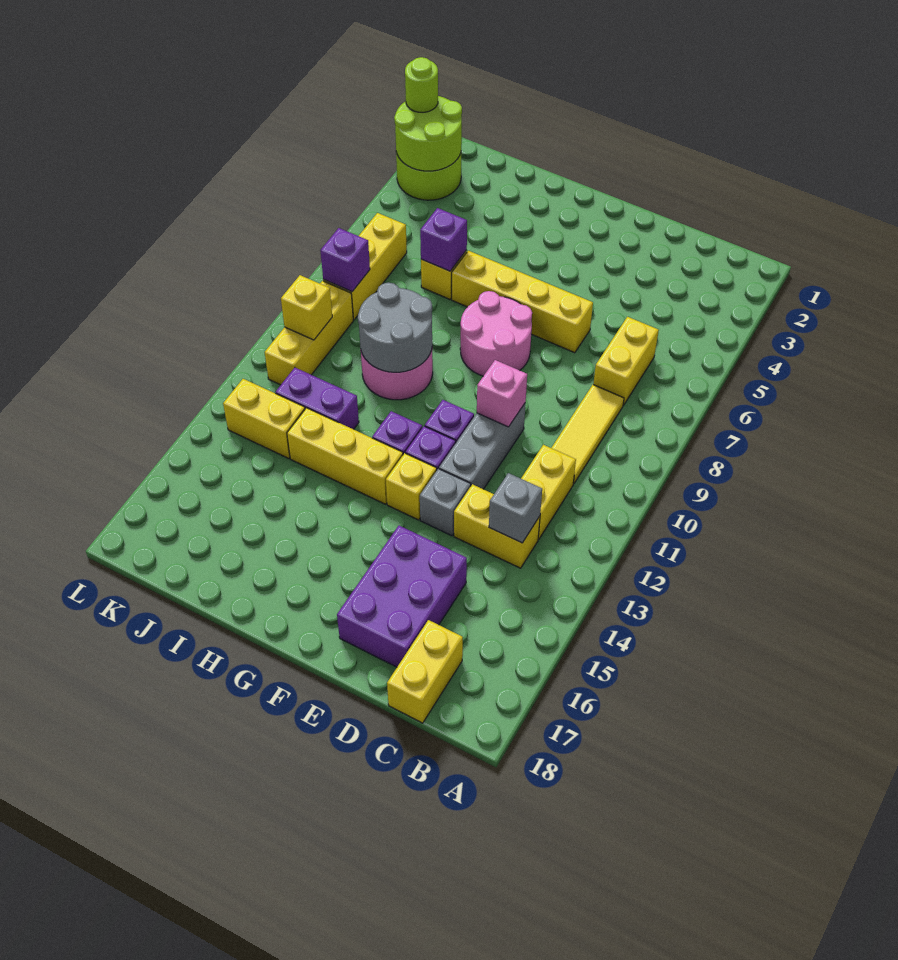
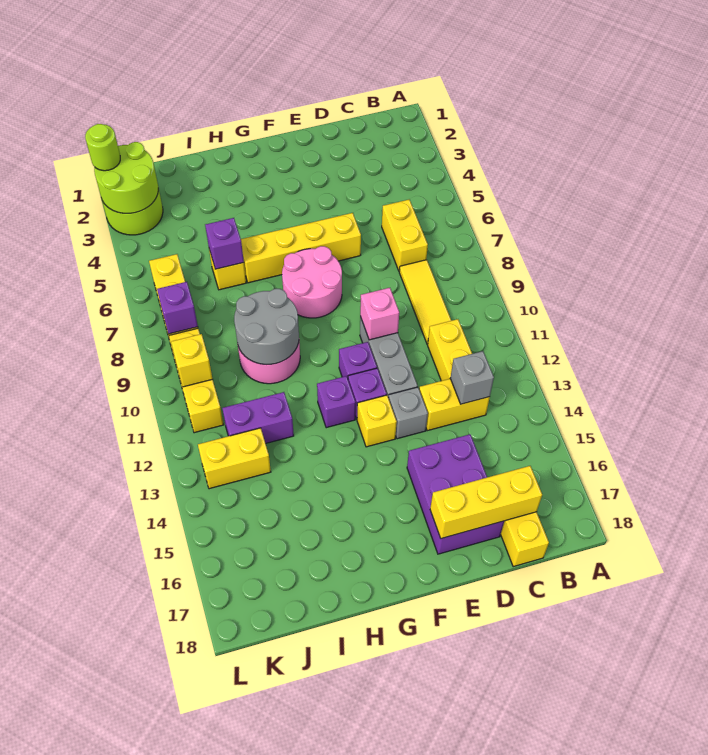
yellow brick G13:I13 level 1 -> yellow brick C17:E17 level 2

